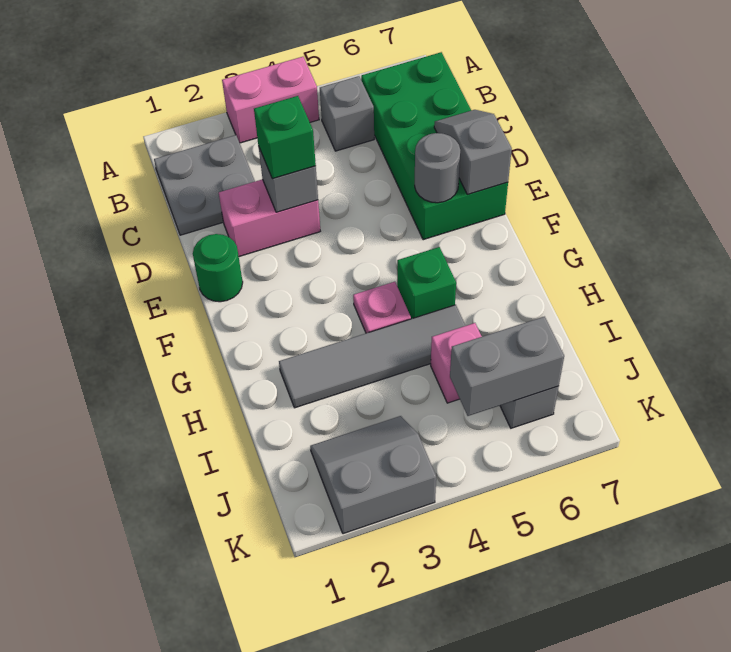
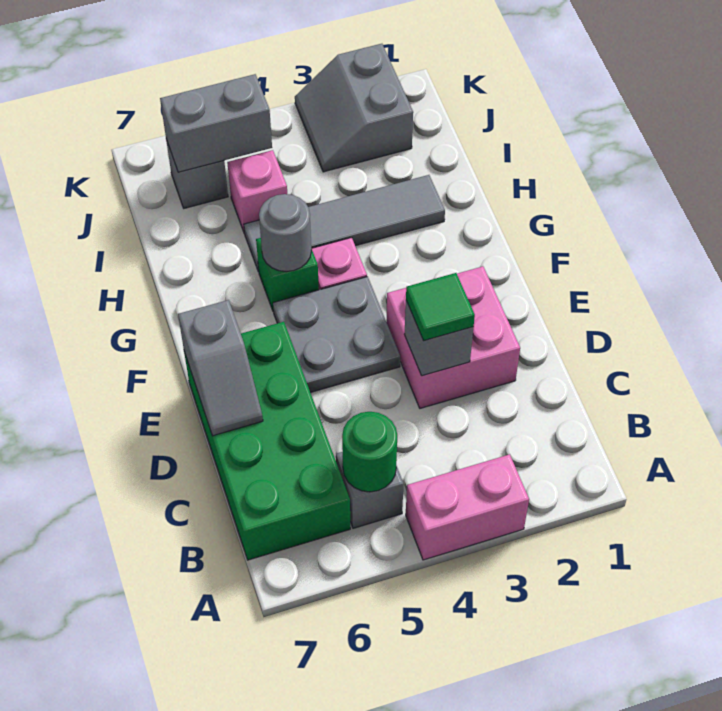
grey plate B1:C2 level 1 -> grey plate E4:F5 level 1
pink brick D2:D3 level 1 -> pink brick D2:E3 level 1
green brick D3 level 3 -> green tile D3 level 3
green round brick E1 level 1 -> green round brick B5 level 2
grey round brick E6 level 2 -> grey round brick G5 level 2
grey slope J2:K3 level 1 top K -> grey slope J2:K3 level 1 top 2

